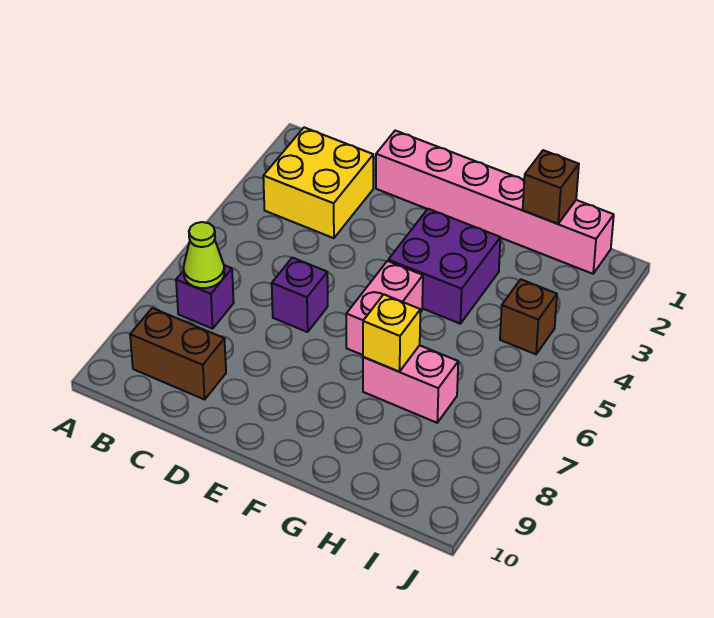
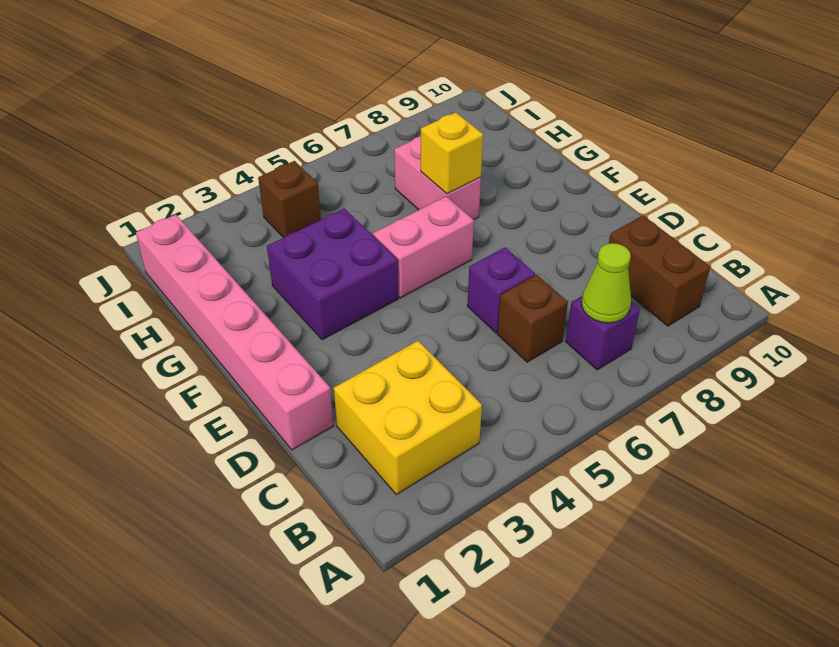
brown brick H1 level 2 -> brown brick C6 level 1

